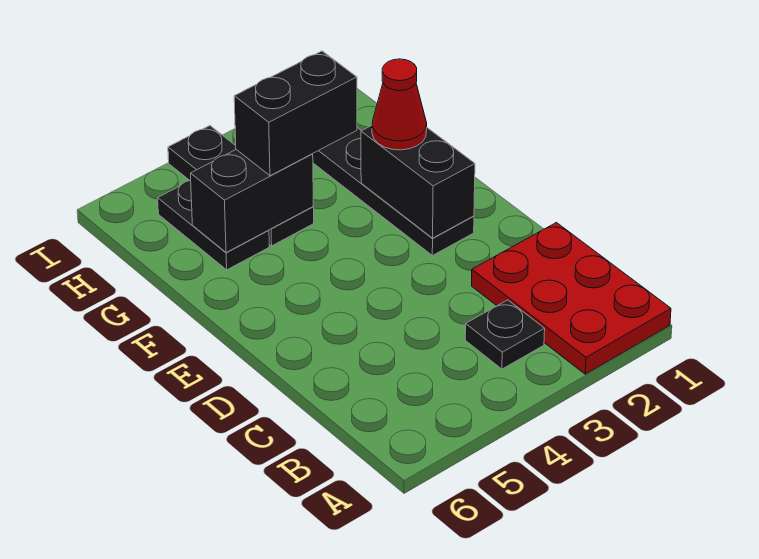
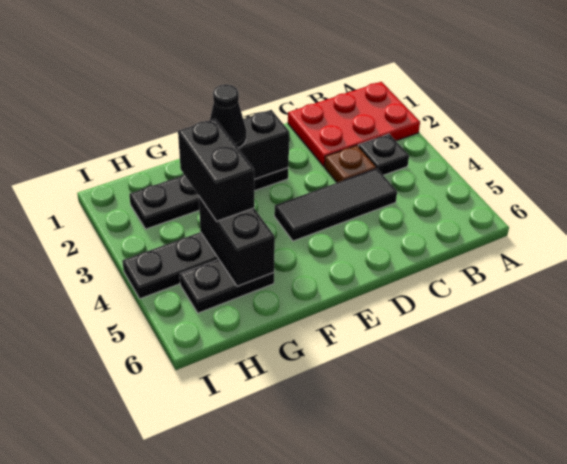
none -> brown plate C3 level 1
none -> black tile C4:E4 level 1
red cone F2 level 3 -> black cone F2 level 3

